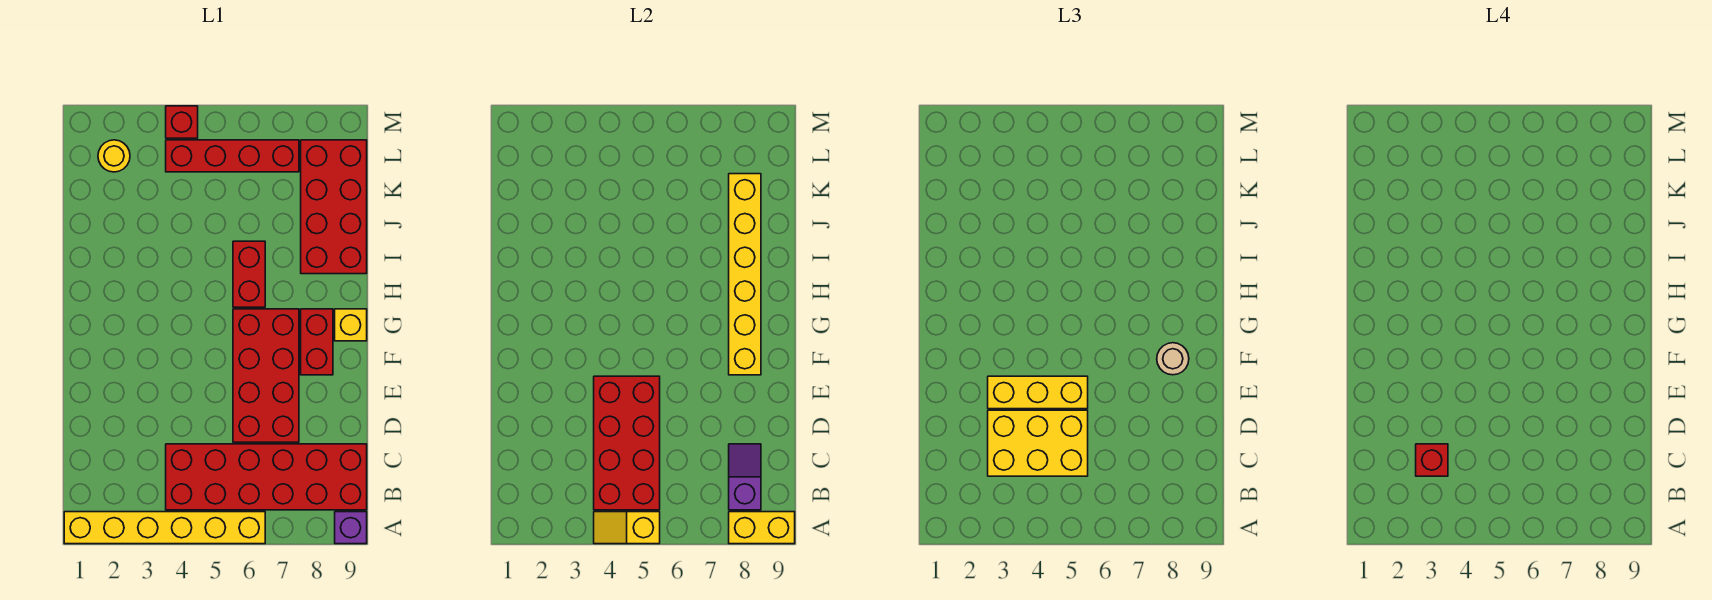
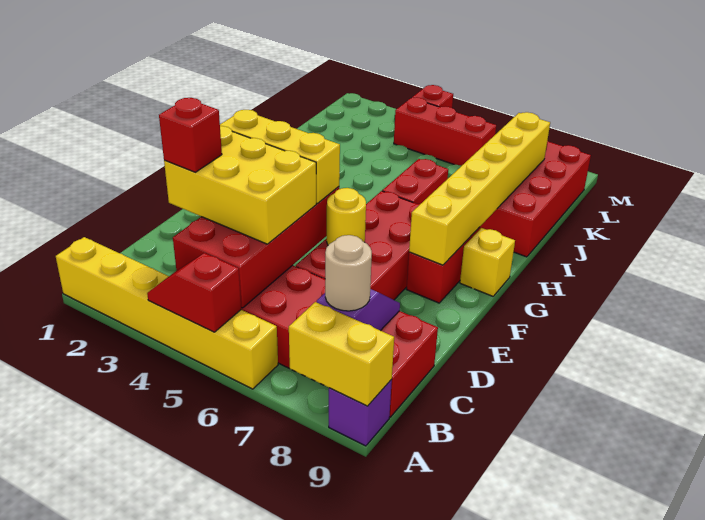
yellow slope A4:A5 level 2 top 5 -> red slope A4:A5 level 2 top 5
tan round brick F8 level 3 -> tan round brick B8 level 3
yellow round brick L2 level 1 -> yellow round brick E6 level 2
red brick L4:L7 level 1 -> red brick L4:L6 level 1

